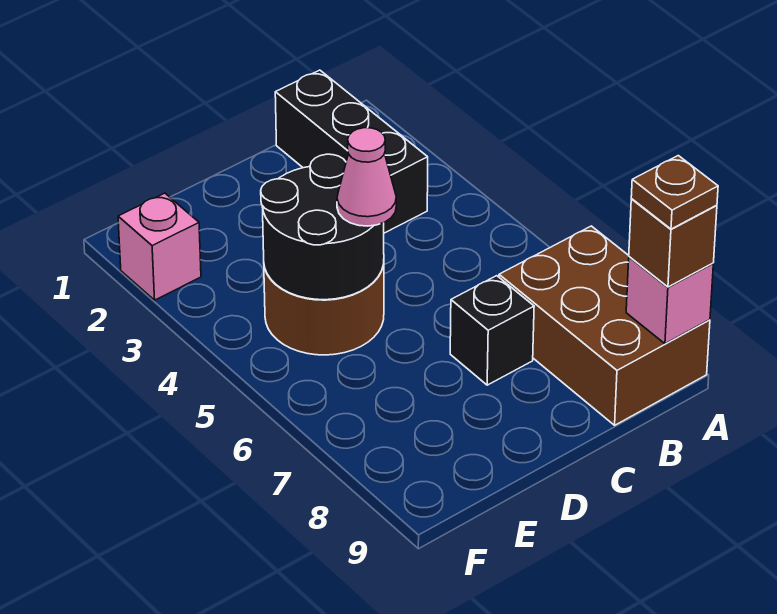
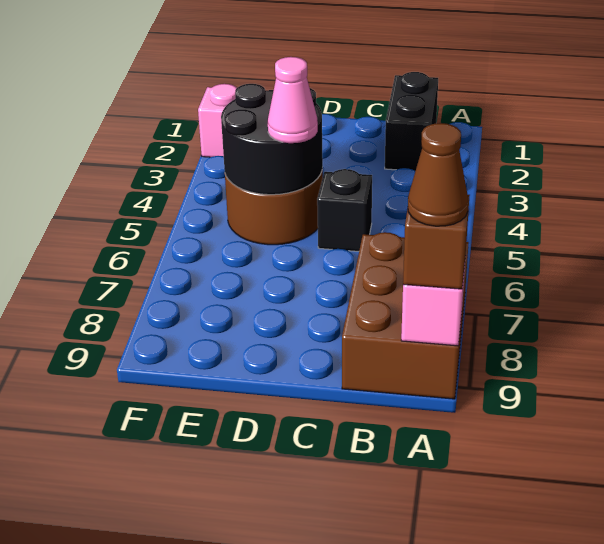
brown plate A9 level 4 -> brown cone A9 level 4
black brick B1:B3 level 1 -> black brick B1:B2 level 1
black brick C7 level 1 -> black brick C5 level 1

